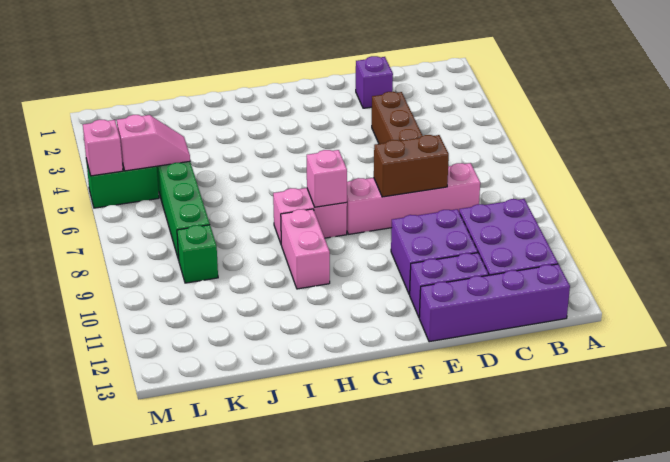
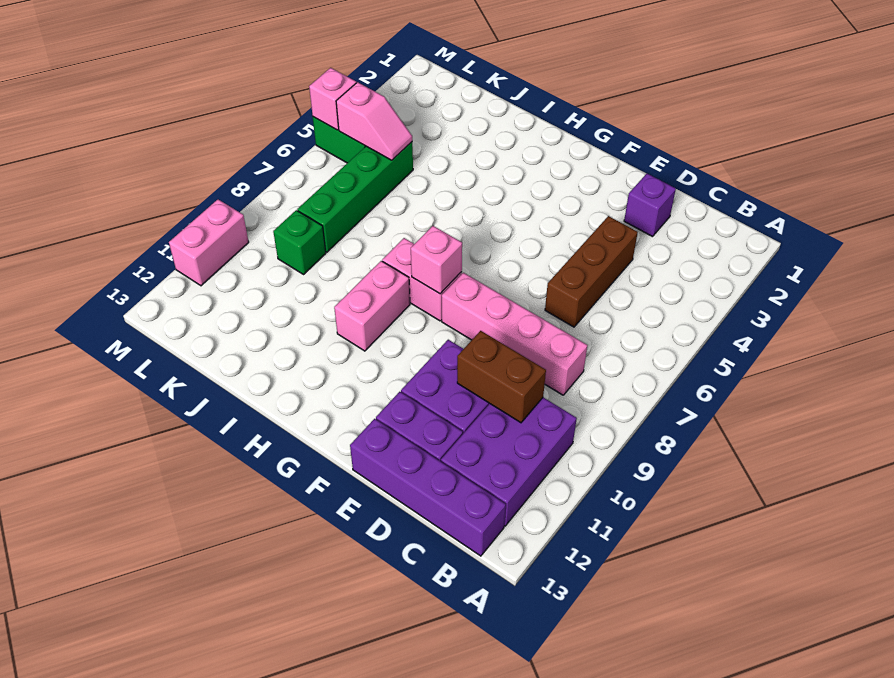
brown brick D8:E8 level 2 -> brown brick C10:D10 level 2
none -> pink brick M10:M11 level 1

